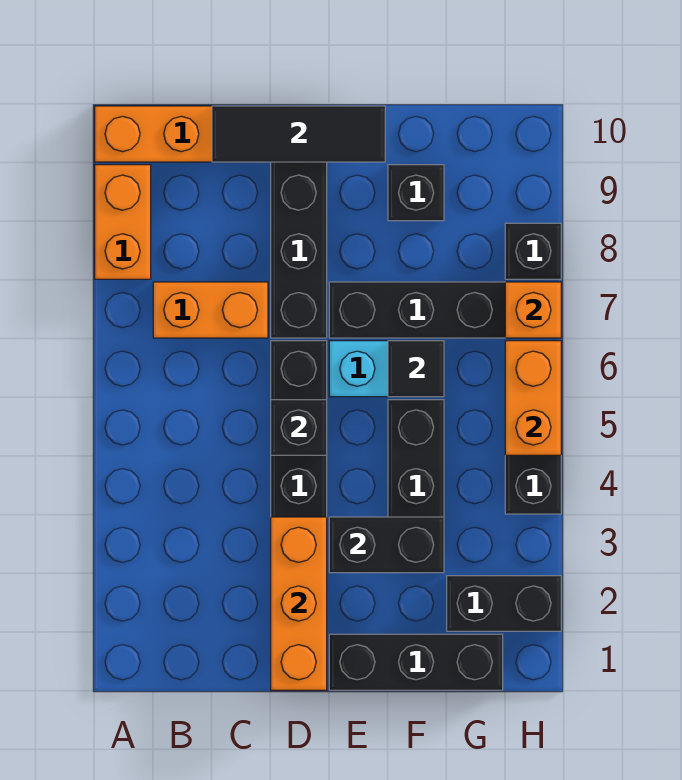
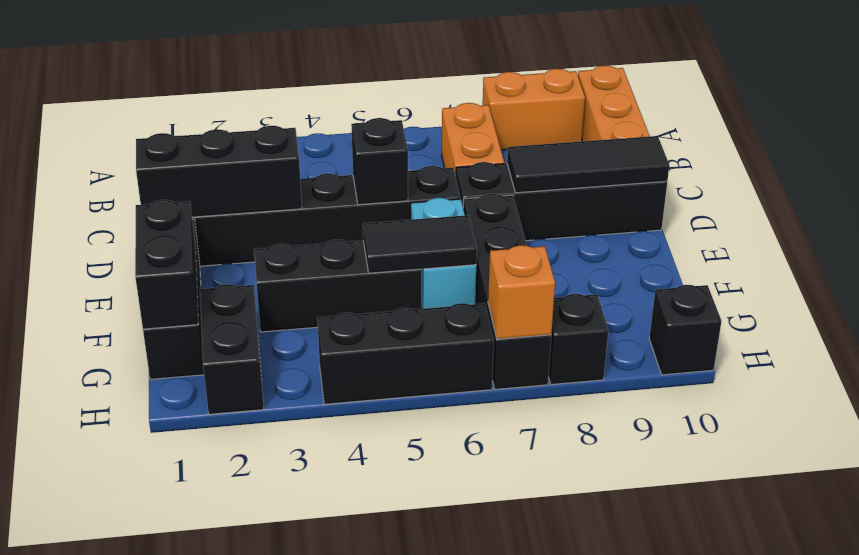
black tile C10:E10 level 2 -> black tile D8:D10 level 2
orange brick D1:D3 level 2 -> black brick D1:D3 level 2
black brick E3:F3 level 2 -> black brick F1:G1 level 2
black tile F6 level 2 -> black tile F5:F6 level 2
black brick F9 level 1 -> black brick H10 level 1
orange brick H5:H6 level 2 -> none

